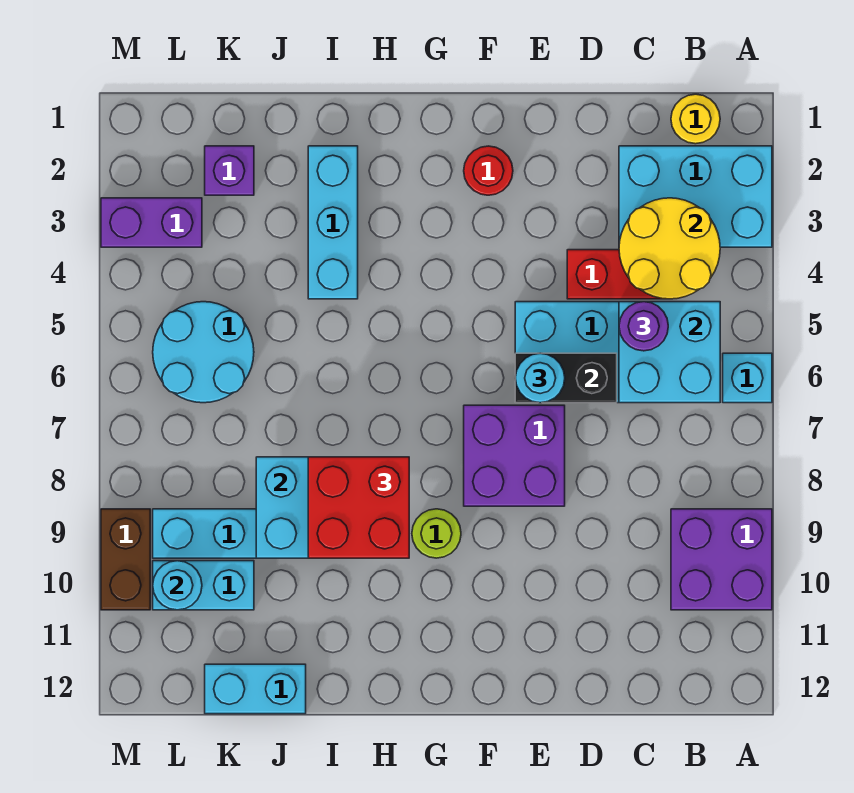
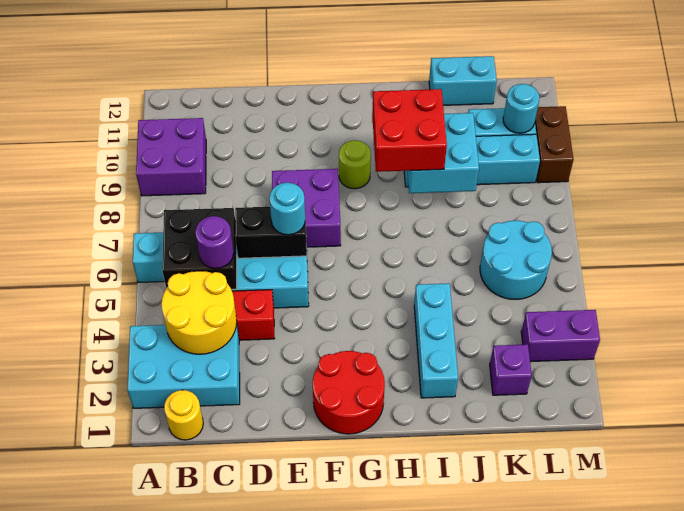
cyan brick B5:C6 level 2 -> black brick B5:C6 level 2
red round brick F2 level 1 -> red round brick F1:G2 level 1

